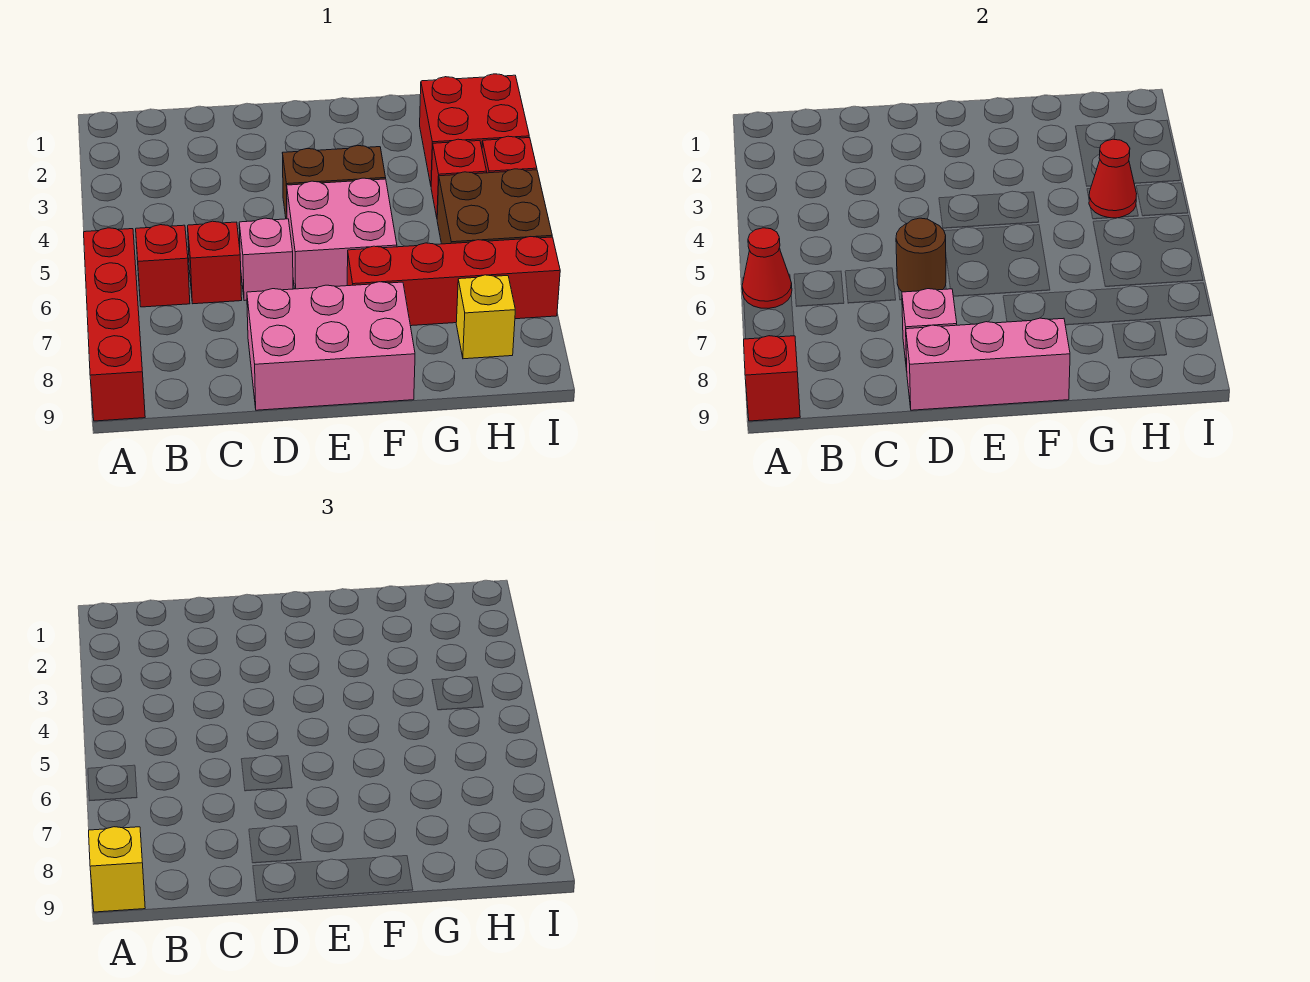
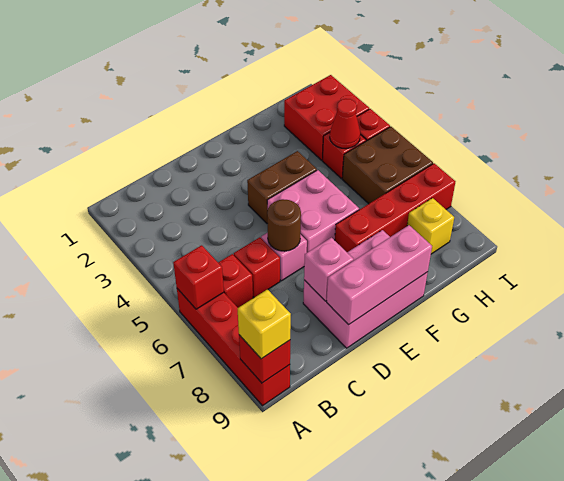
red cone A6 level 2 -> red brick A6 level 2

